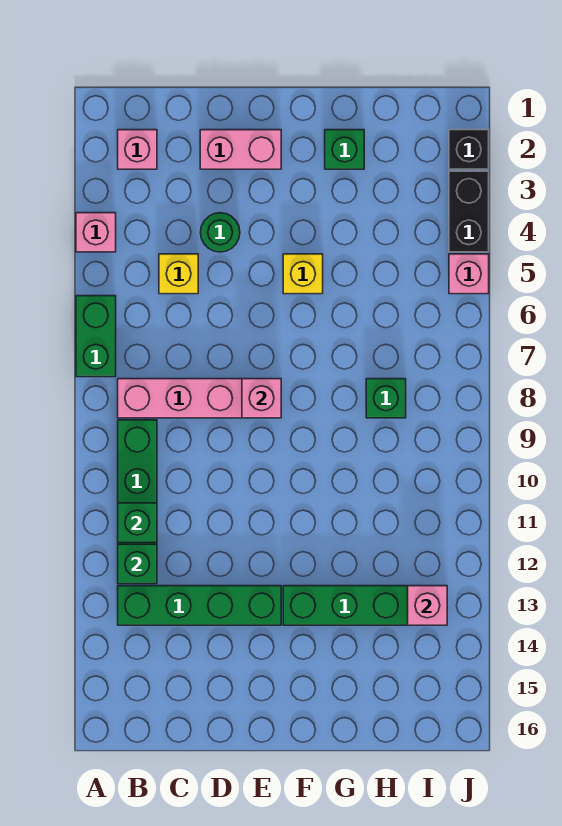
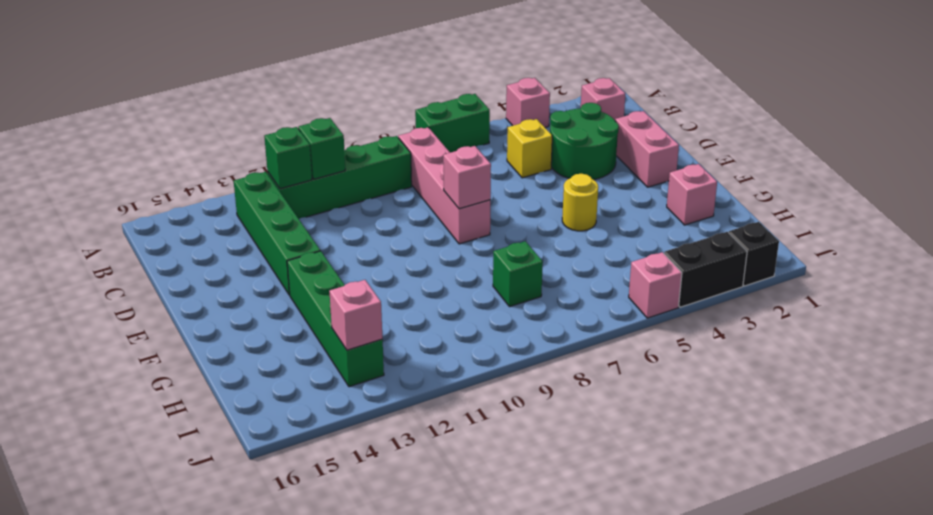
green round brick D4 level 1 -> green round brick C3:D4 level 1
yellow brick F5 level 1 -> yellow round brick F5 level 1
green brick G2 level 1 -> pink brick G2 level 1

